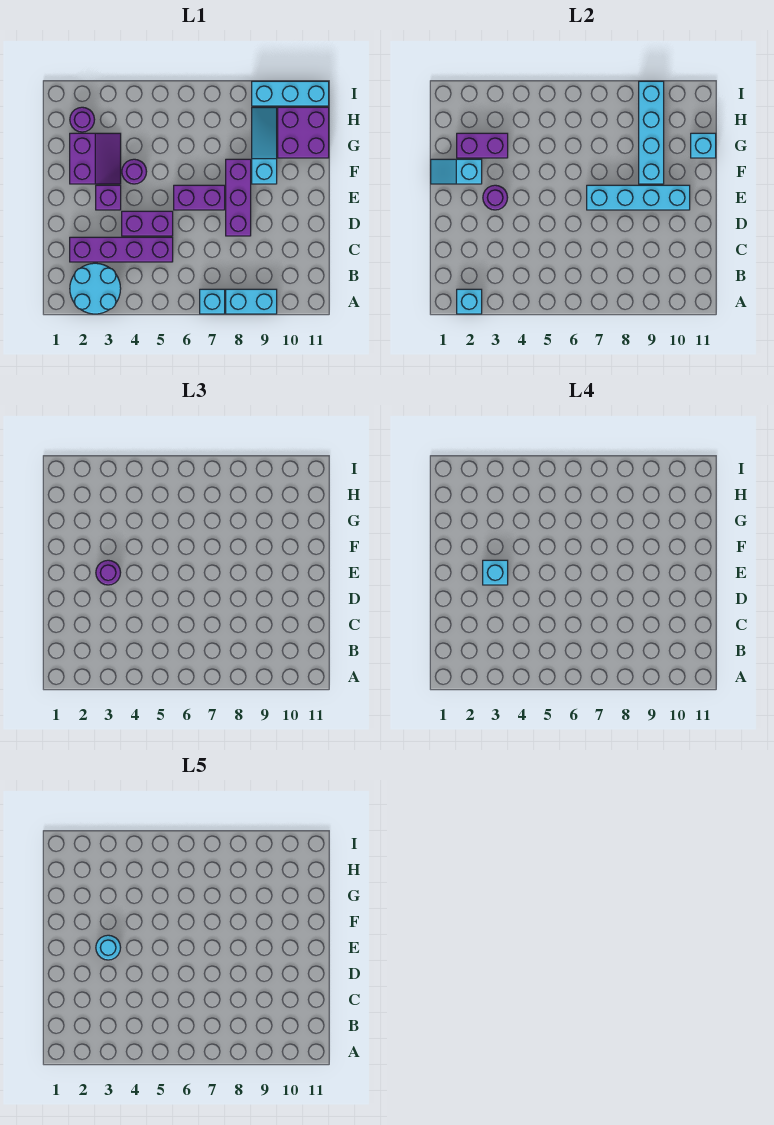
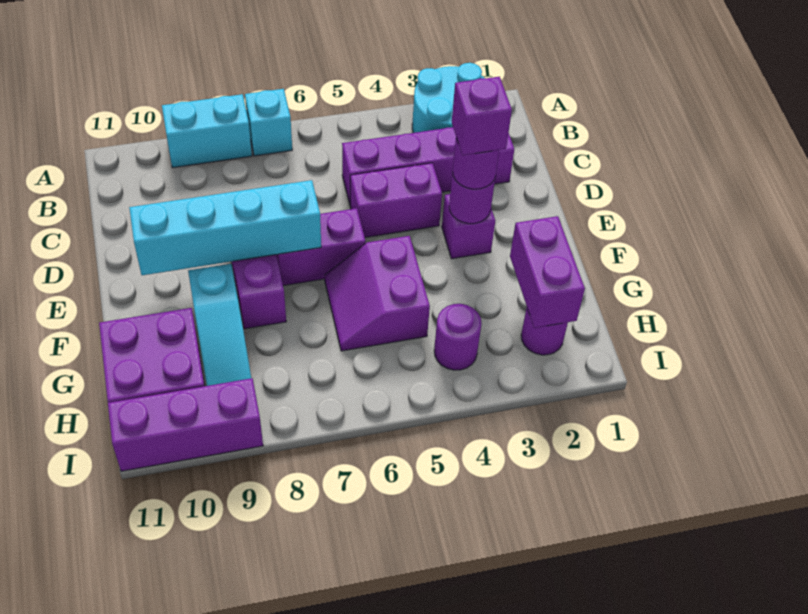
cyan brick A2 level 2 -> none
cyan brick E3 level 4 -> purple brick E3 level 4
cyan round brick E3 level 5 -> none
cyan slope F1:F2 level 2 top 2 -> none
purple slope F2:G3 level 1 top 2 -> purple slope F5:G6 level 1 top 5
purple round brick F4 level 1 -> purple round brick H4 level 1
cyan brick F9:I9 level 2 -> none
purple brick G2:G3 level 2 -> purple brick G2:H2 level 2
cyan brick G11 level 2 -> none
cyan brick I9:I11 level 1 -> purple brick I9:I11 level 1

